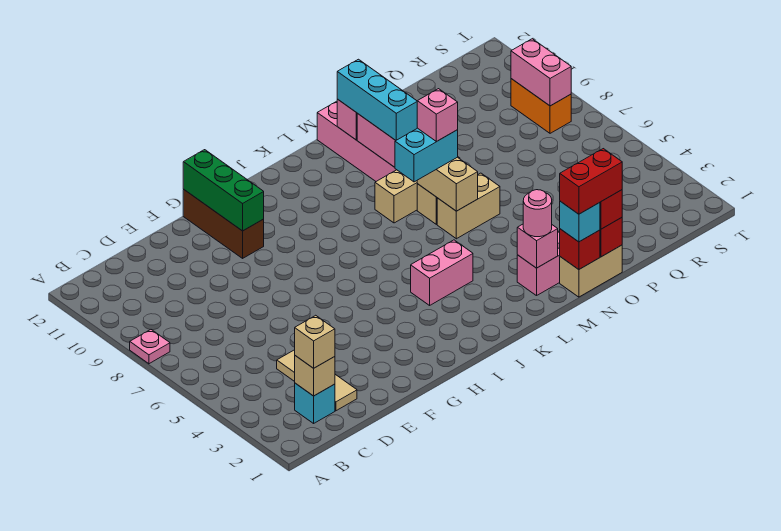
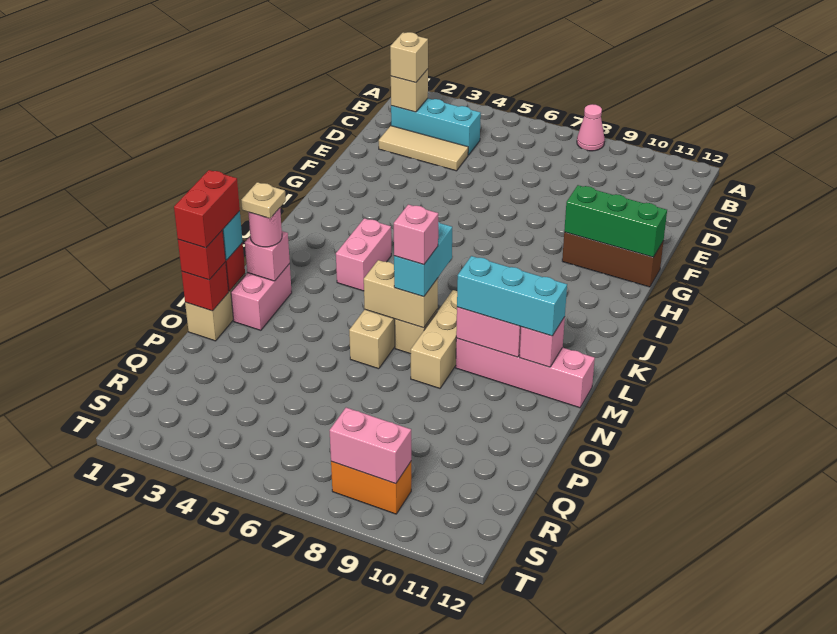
pink plate A8 level 1 -> pink cone A8 level 1
cyan brick C2 level 1 -> cyan brick C2:C4 level 1
none -> tan plate M2 level 4

